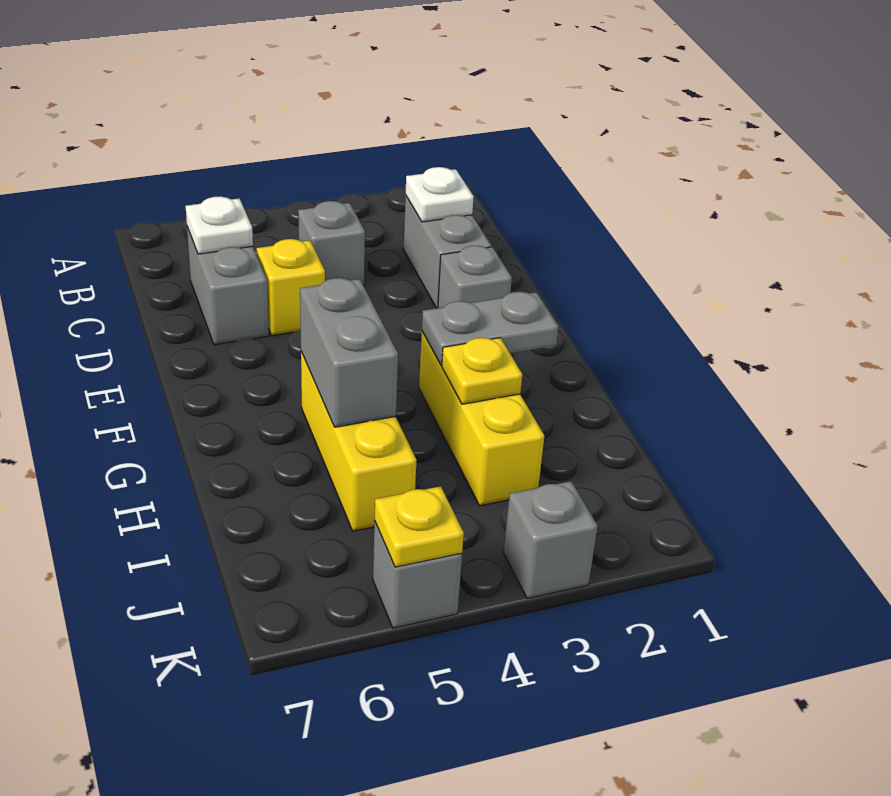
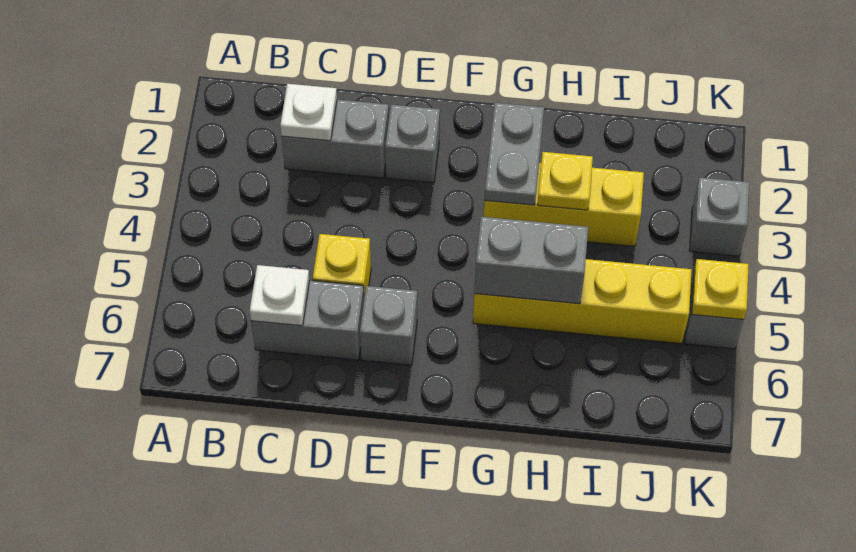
grey brick C4 level 1 -> grey brick E6 level 1
yellow brick G5:I5 level 1 -> yellow brick G5:J5 level 1

